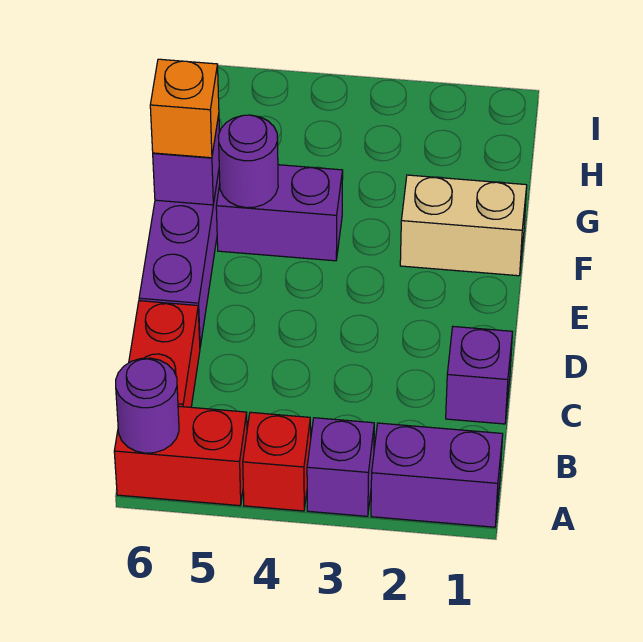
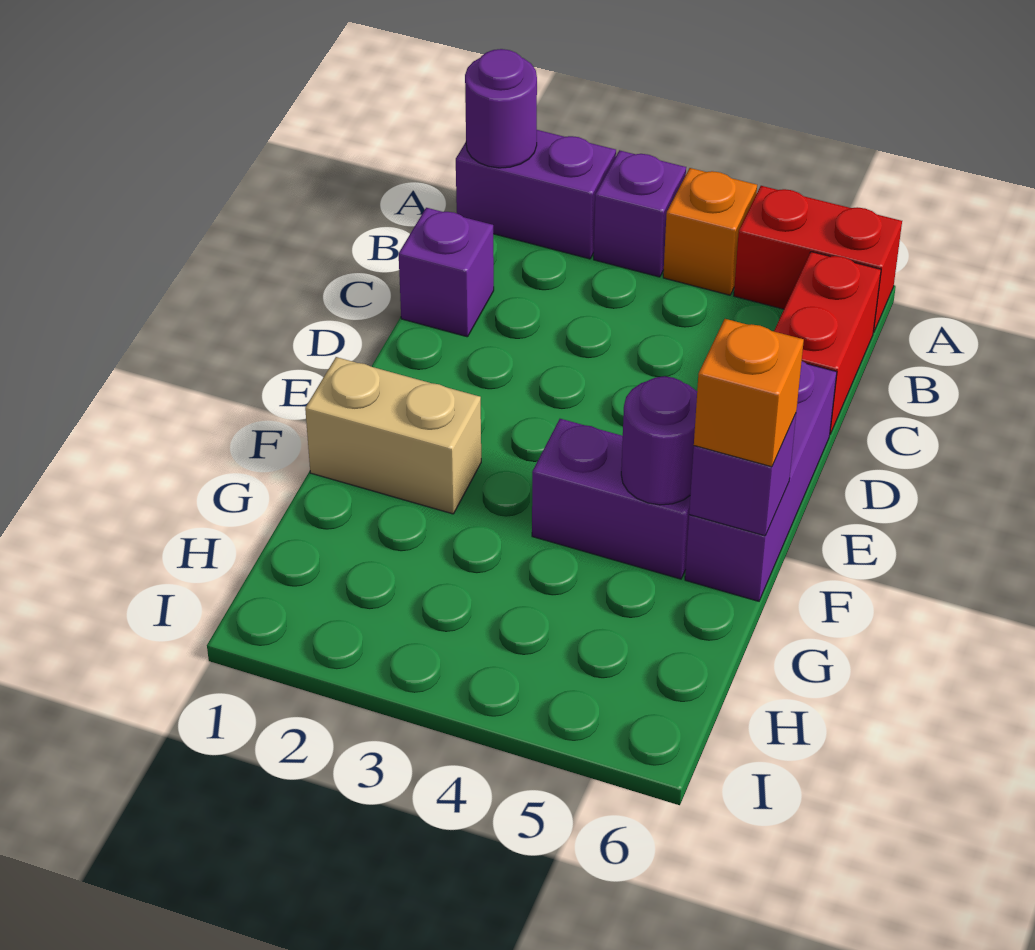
red brick A4 level 1 -> orange brick A4 level 1
purple round brick A6 level 2 -> purple round brick A1 level 2

